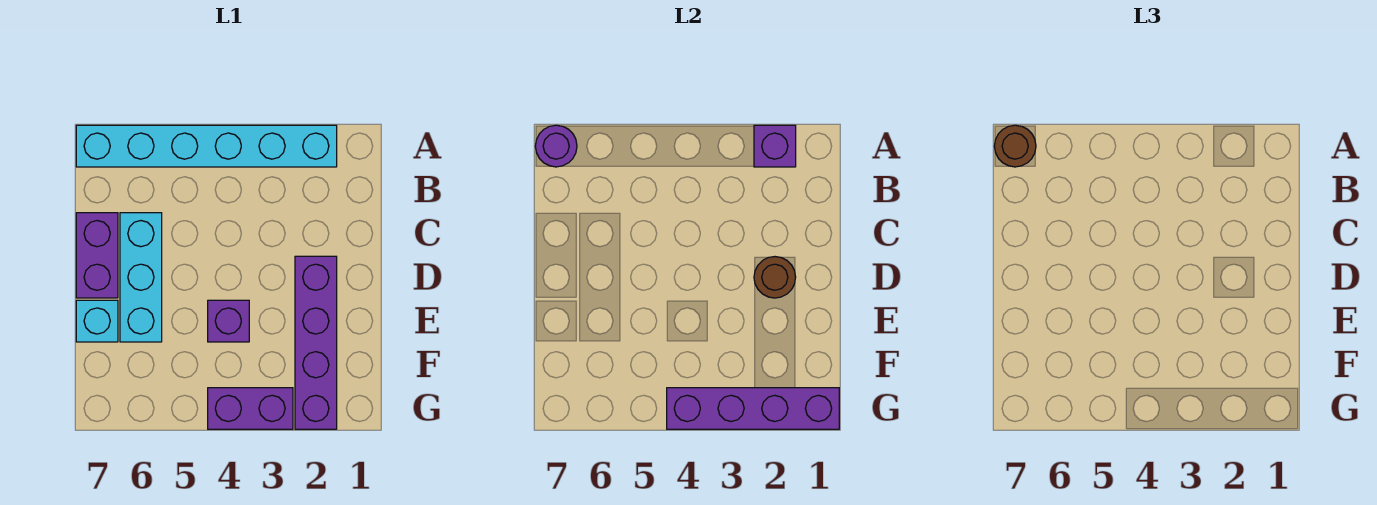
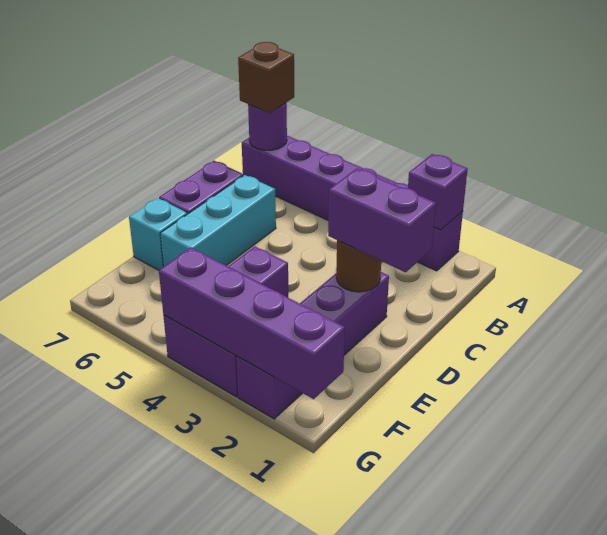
cyan brick A2:A7 level 1 -> purple brick A2:A7 level 1
brown round brick A7 level 3 -> brown brick A7 level 3
none -> purple brick D1:D2 level 3

